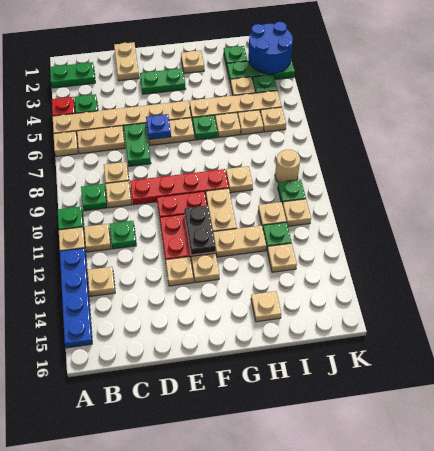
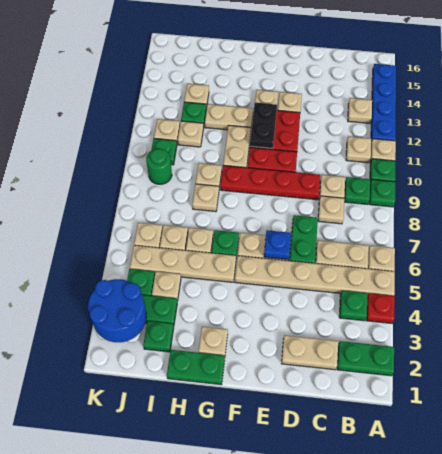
green plate C11 level 1 -> green plate A9 level 1
tan plate D1:D2 level 1 -> tan plate C2:D2 level 1
green plate E3:F3 level 1 -> green plate G1:H1 level 1
tan plate H15 level 1 -> tan plate H8 level 1
tan round brick J9 level 1 -> green round brick J9 level 1

